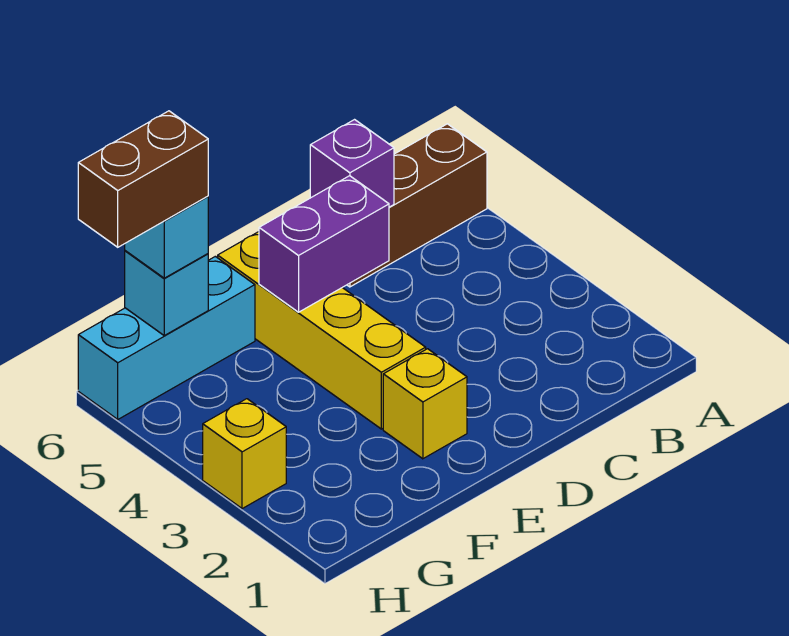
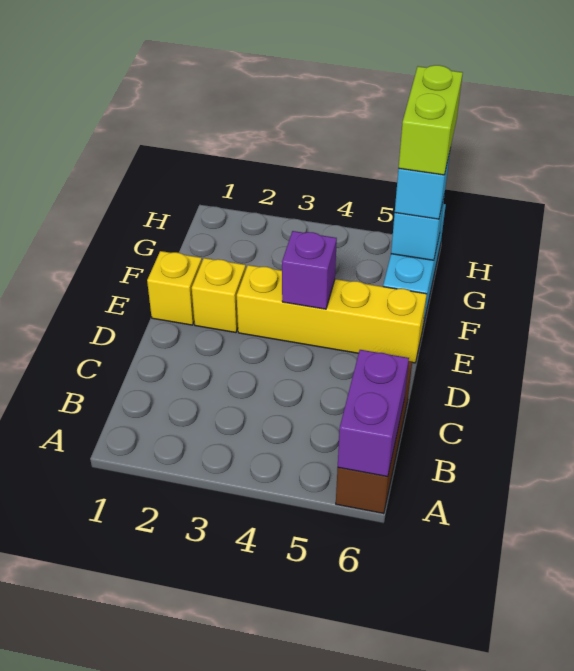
purple brick C6 level 2 -> purple brick E4 level 2
purple brick D5:E5 level 2 -> purple brick A6:B6 level 2
brown brick G6:H6 level 4 -> lime brick G6:H6 level 4
yellow brick H3 level 1 -> yellow brick E1 level 1

